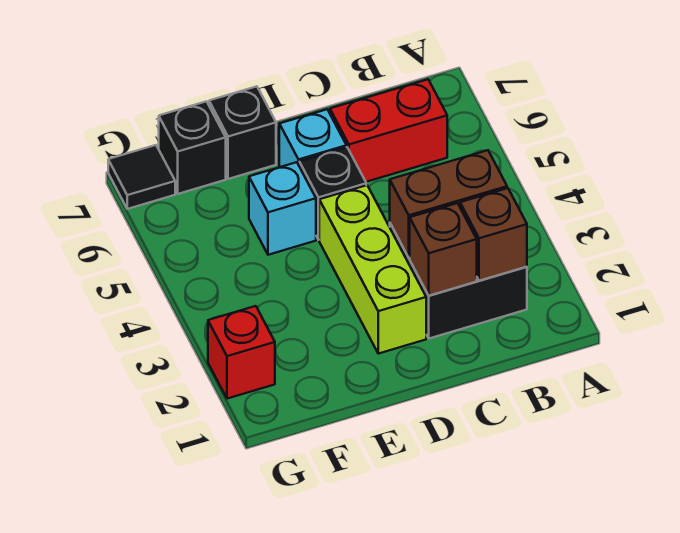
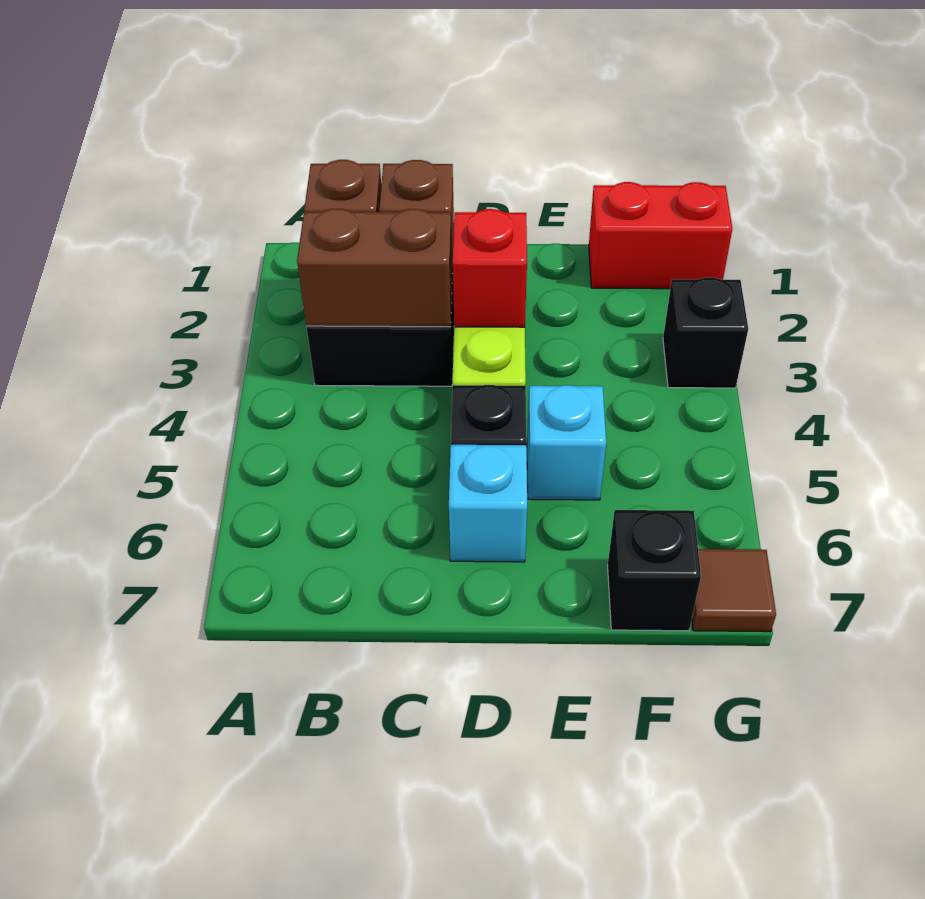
red brick B6:C6 level 1 -> red brick F1:G1 level 1
black brick E7 level 1 -> black brick G3 level 1
red brick G2 level 1 -> red brick D3 level 2
black tile G7 level 1 -> brown tile G7 level 1

